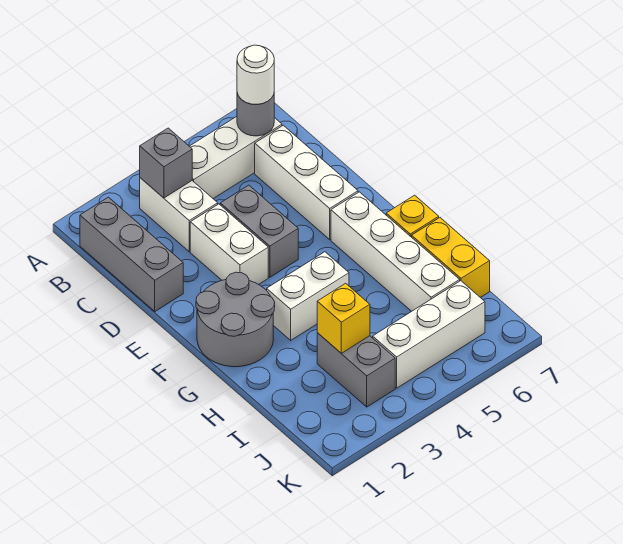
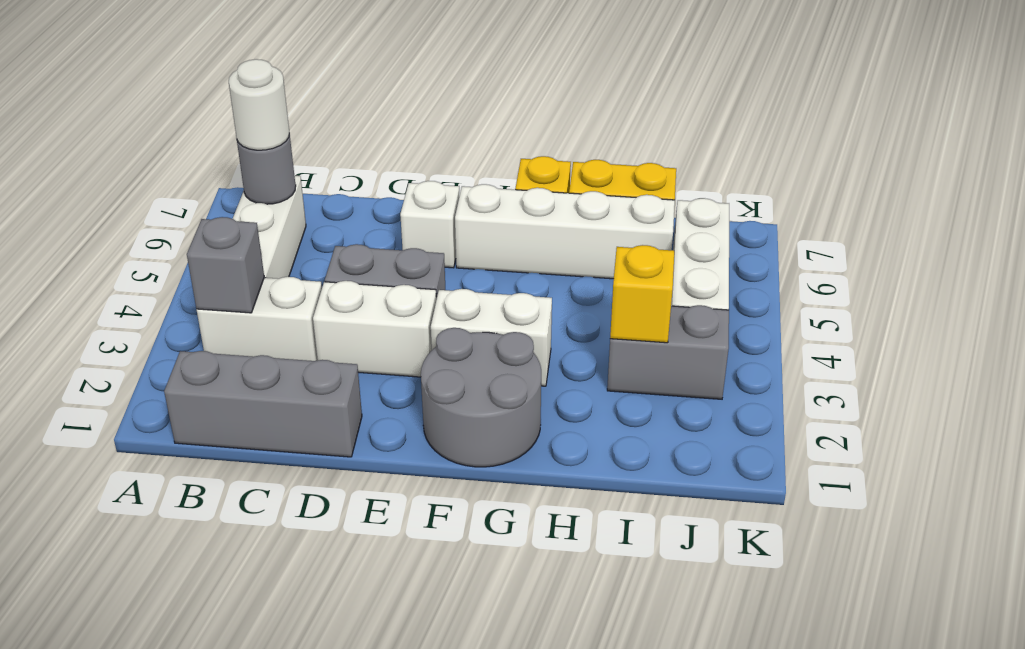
white brick C6:E6 level 1 -> white brick E6 level 1
white brick G3:G4 level 1 -> white brick F3:G3 level 1

